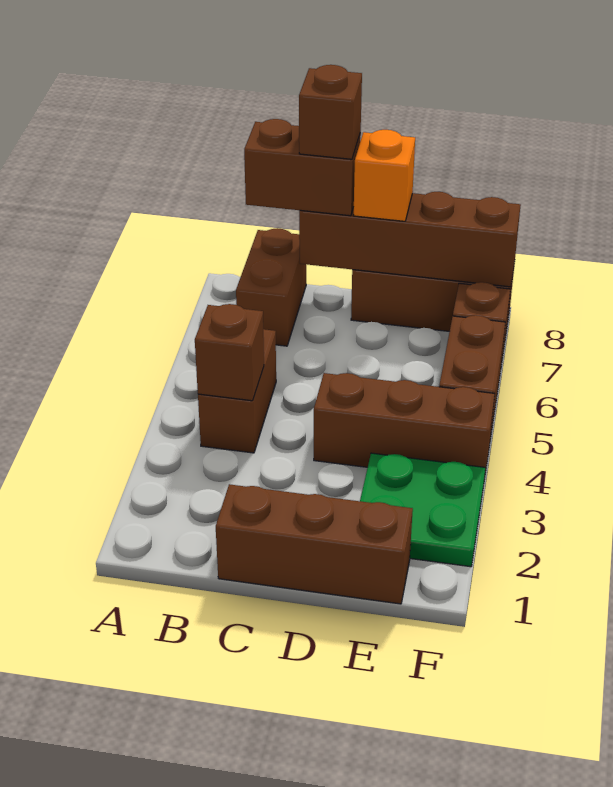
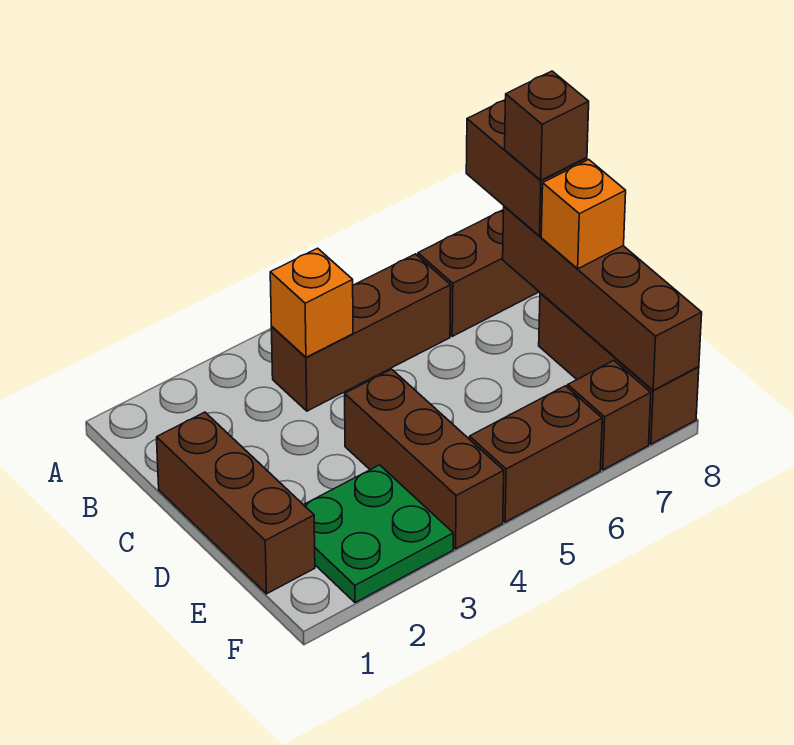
brown brick B4:B5 level 1 -> brown brick B4:B6 level 1
brown brick B4 level 2 -> orange brick B4 level 2

